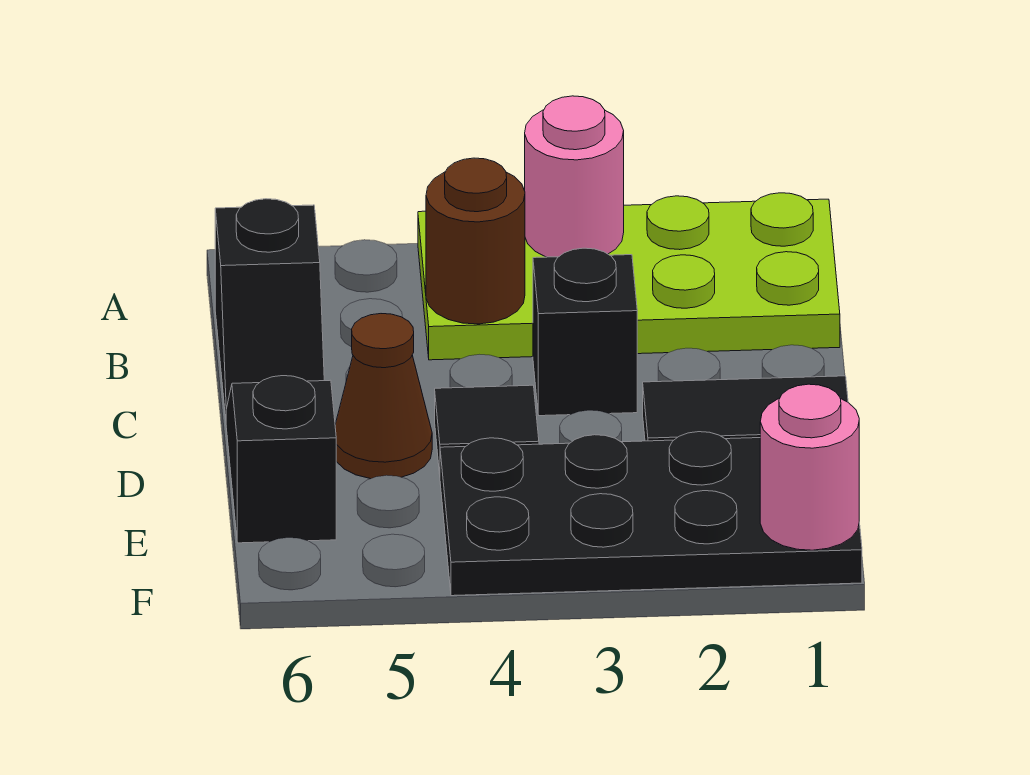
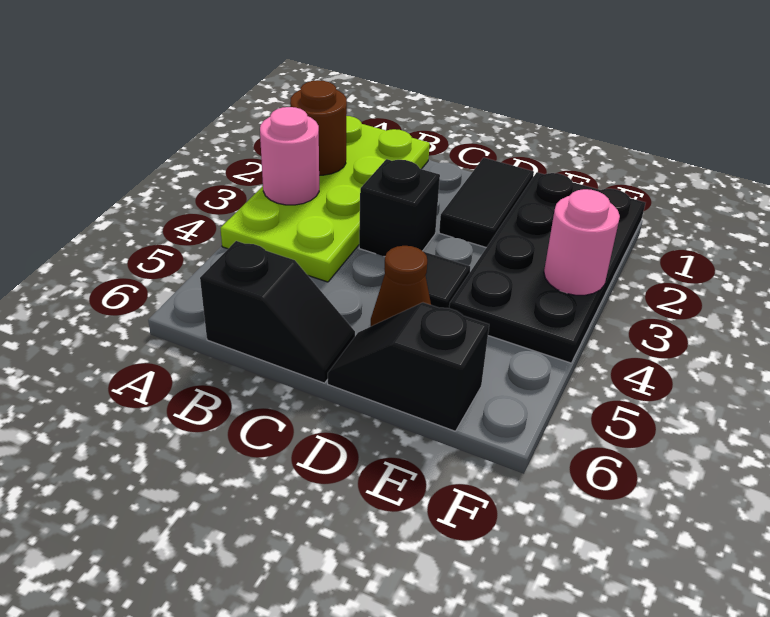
brown round brick B4 level 2 -> brown round brick A2 level 2
pink round brick F1 level 2 -> pink round brick F3 level 2

